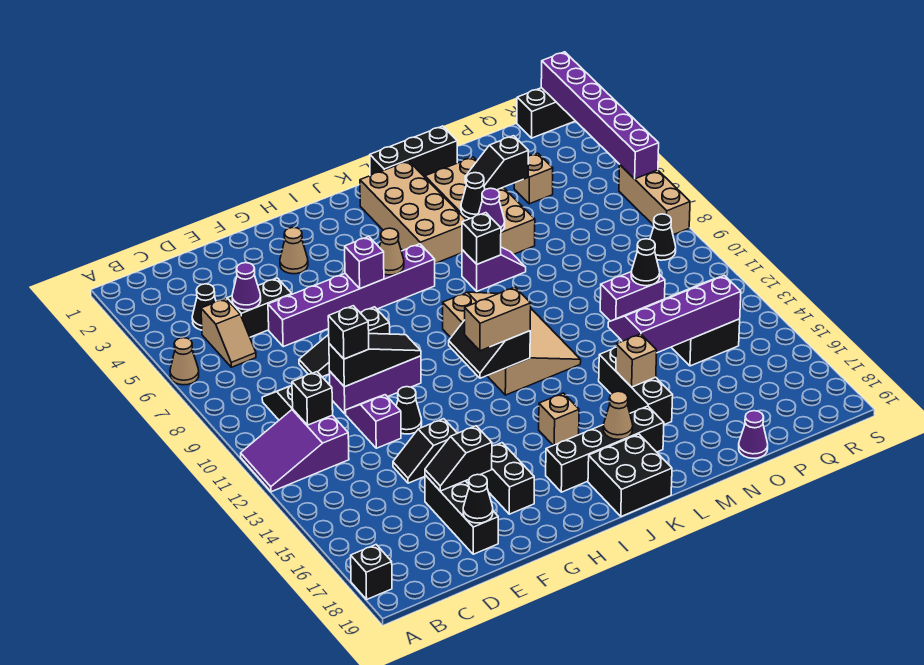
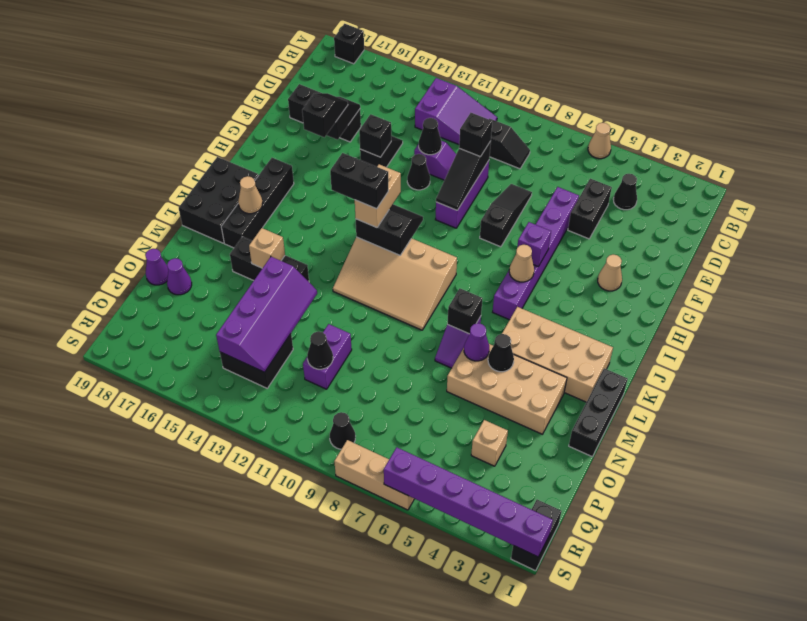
purple slope A11:C12 level 1 top C -> purple slope B11:C13 level 1 top 13
tan slope C5:C6 level 1 top 5 -> none
black brick C11 level 2 -> black brick F14 level 2
purple cone D5 level 2 -> purple cone O18 level 1
black cone E18 level 2 -> black cone E12 level 2
black brick G16:G17 level 1 -> black brick J12:J13 level 4
tan brick J15 level 1 -> none
black brick J18:K19 level 1 -> black brick J18:L19 level 1
black slope N4:O4 level 2 top O -> black slope F16:G16 level 3 top G

